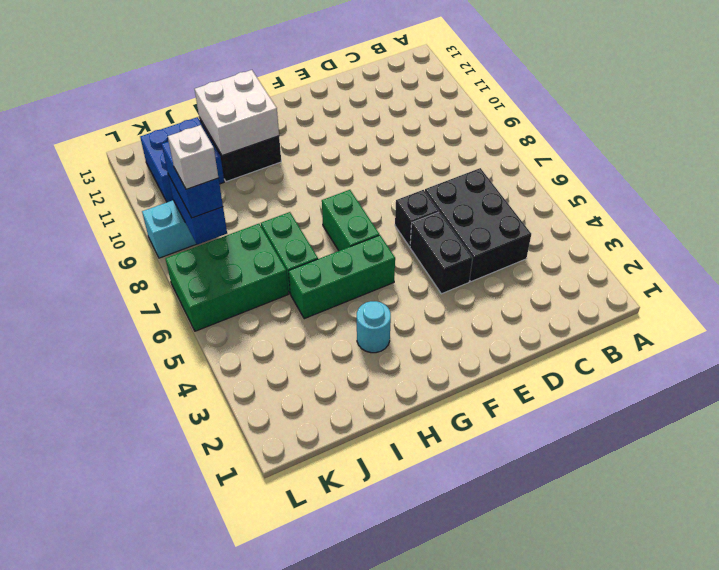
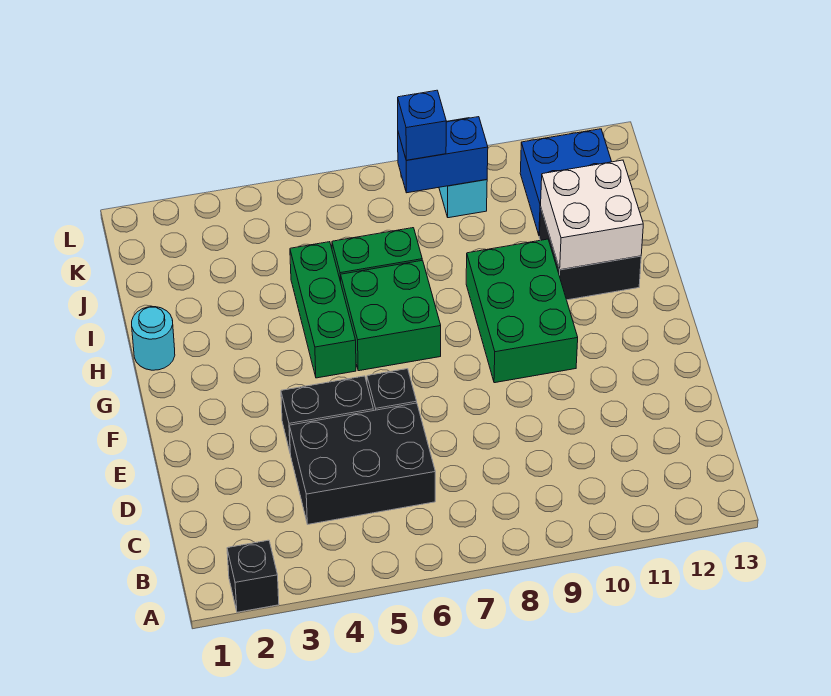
none -> black brick A2 level 1
green brick G6:G7 level 1 -> green brick G6:H7 level 1
cyan round brick H3 level 1 -> cyan round brick H1 level 1
green brick J6:L7 level 1 -> green brick F9:H10 level 1
blue brick K8:K9 level 3 -> blue brick K8 level 3
white brick K8 level 4 -> none

